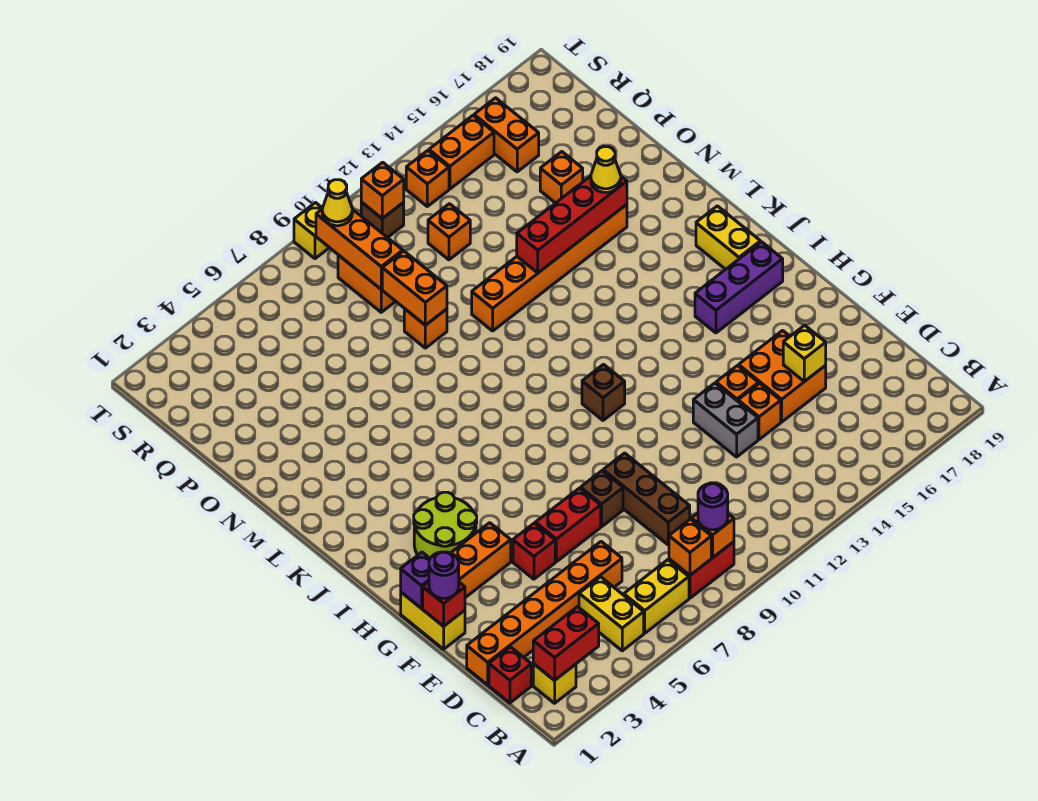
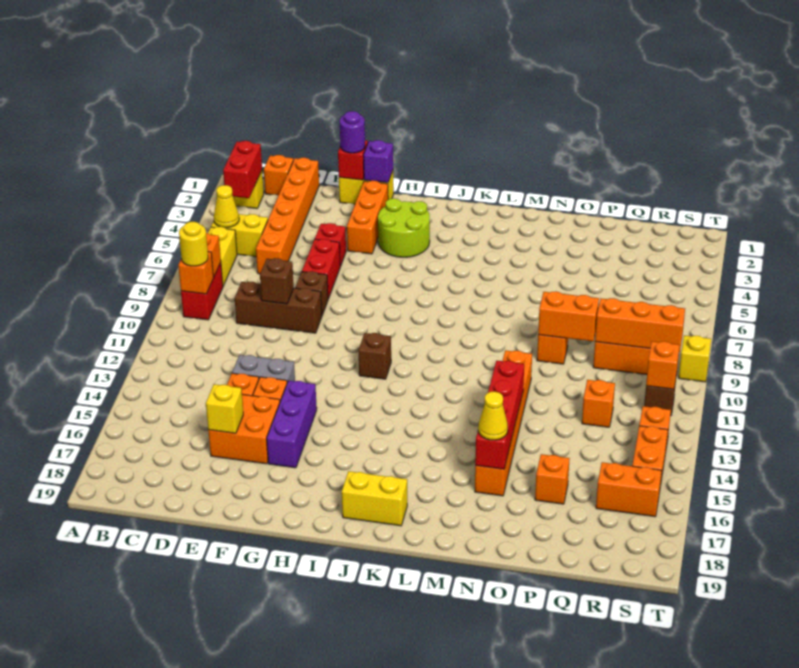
purple round brick B9 level 3 -> yellow round brick B9 level 3
red brick C1 level 1 -> orange brick C1 level 1
none -> brown brick E9 level 2
purple brick I16:I18 level 1 -> purple brick G14:G16 level 1
yellow cone S9 level 3 -> yellow cone B5 level 2

